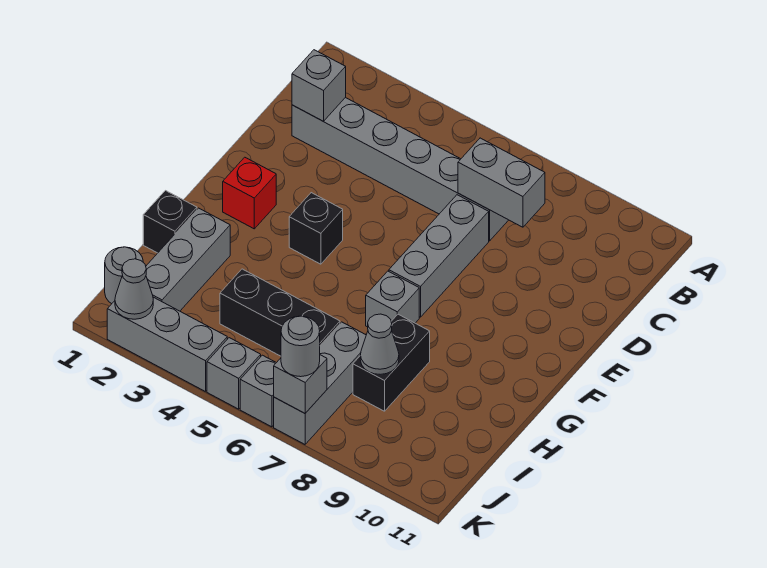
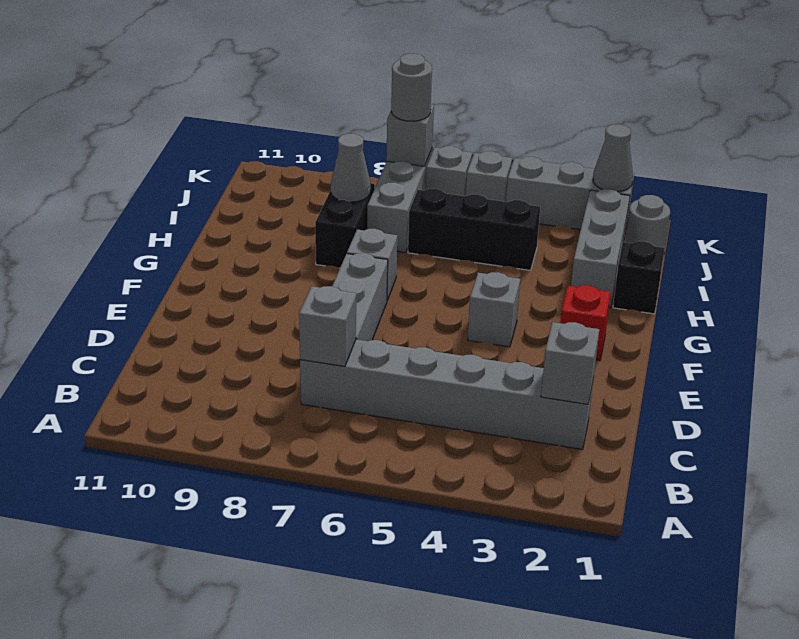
grey brick C7:C8 level 2 -> grey brick C7 level 2
black brick F4 level 1 -> grey brick F4 level 1

